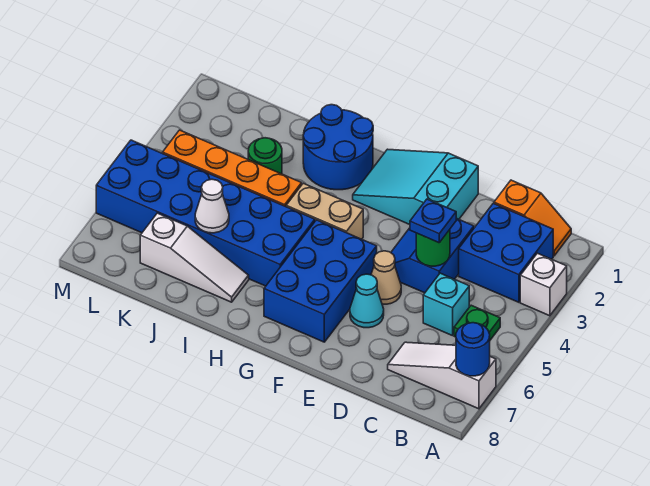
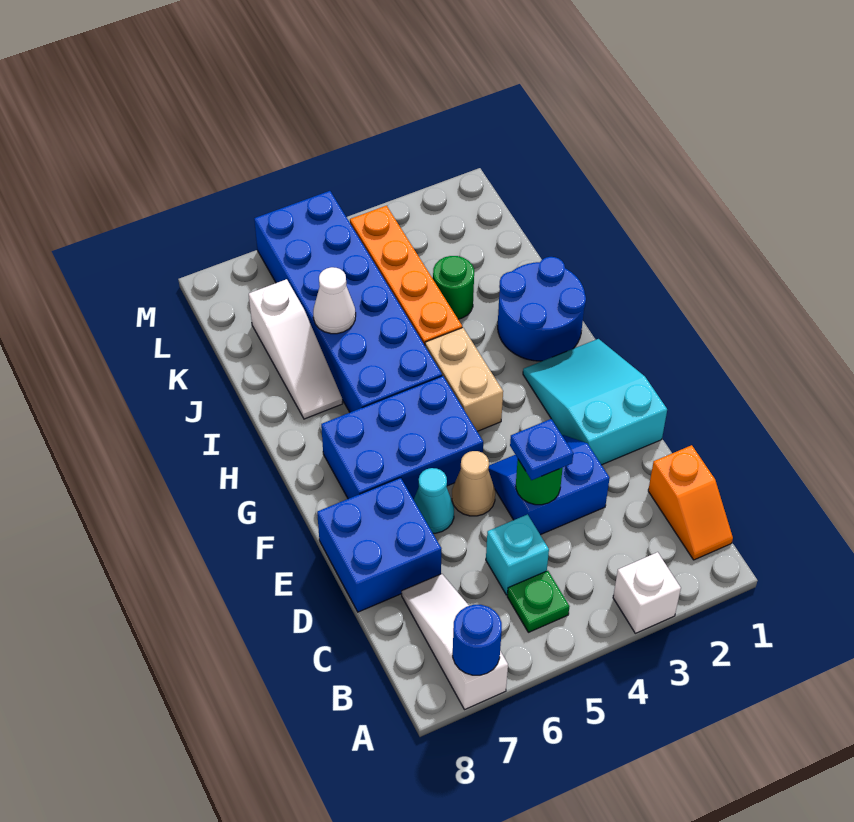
blue brick B2:C3 level 1 -> blue brick D7:E8 level 1

